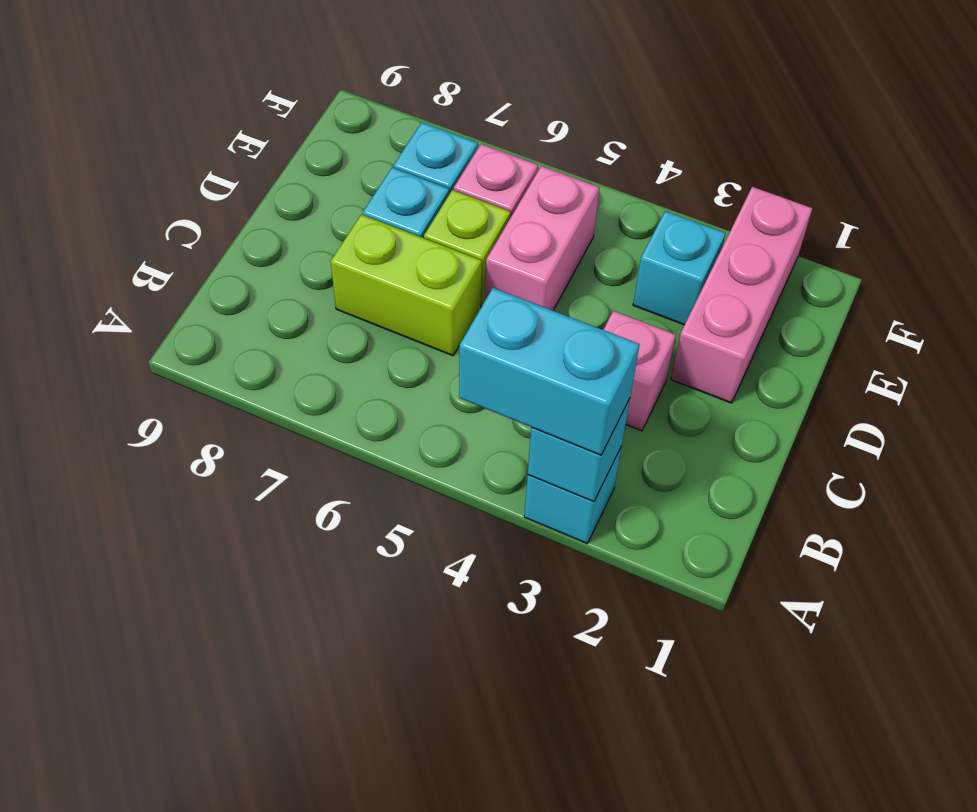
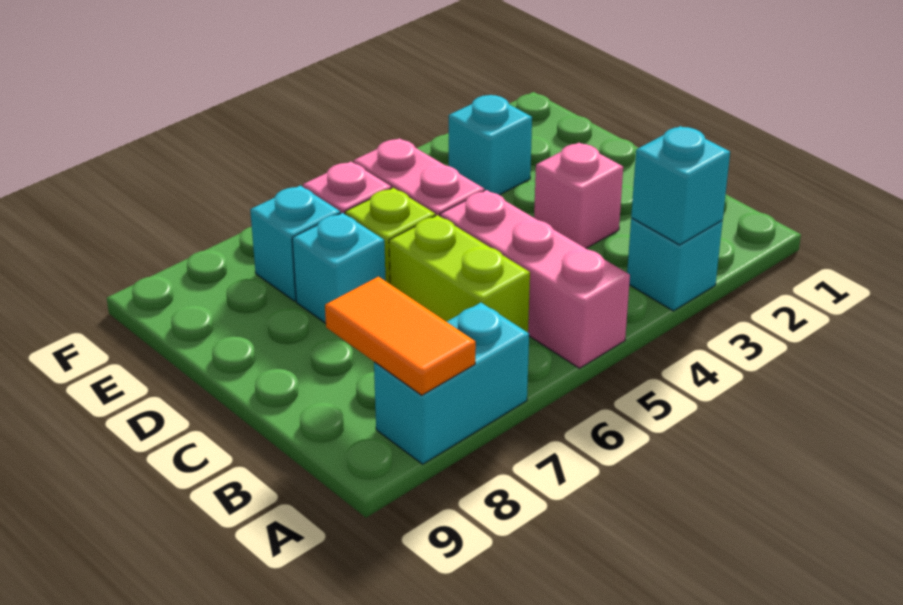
cyan brick A3:A4 level 3 -> cyan brick A7:A8 level 1
none -> orange tile A8:B8 level 2
lime brick C6:C7 level 1 -> lime brick B6:C6 level 1
pink brick D2:F2 level 1 -> pink brick A5:C5 level 1

